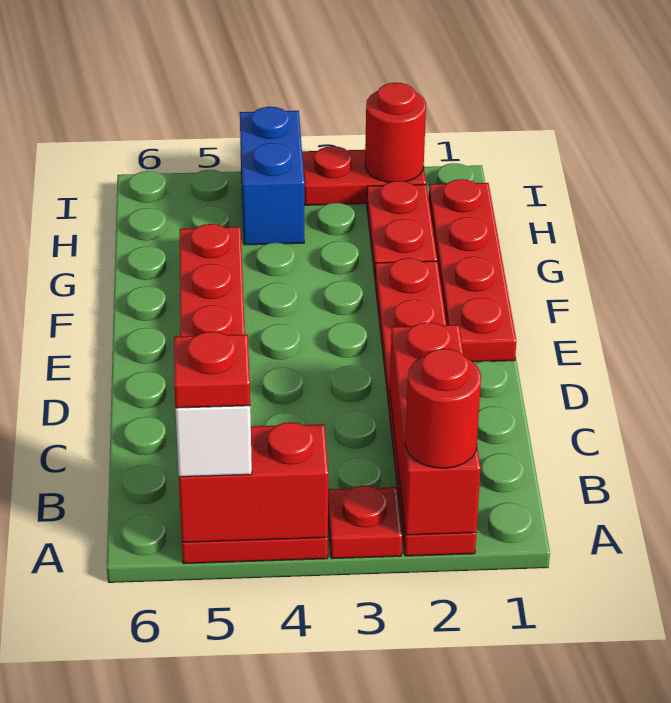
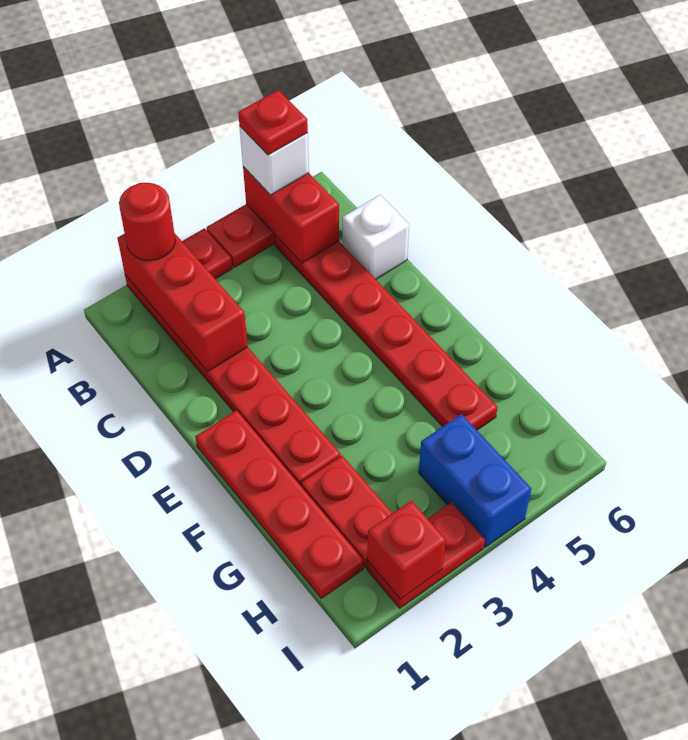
red brick A4:A5 level 2 -> red brick A5:B5 level 2
none -> white brick C6 level 1
red round brick I2 level 2 -> red brick I2 level 2

